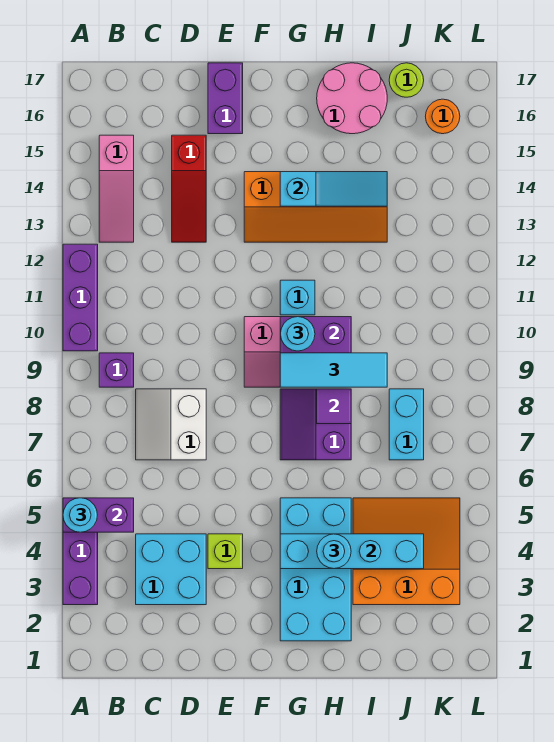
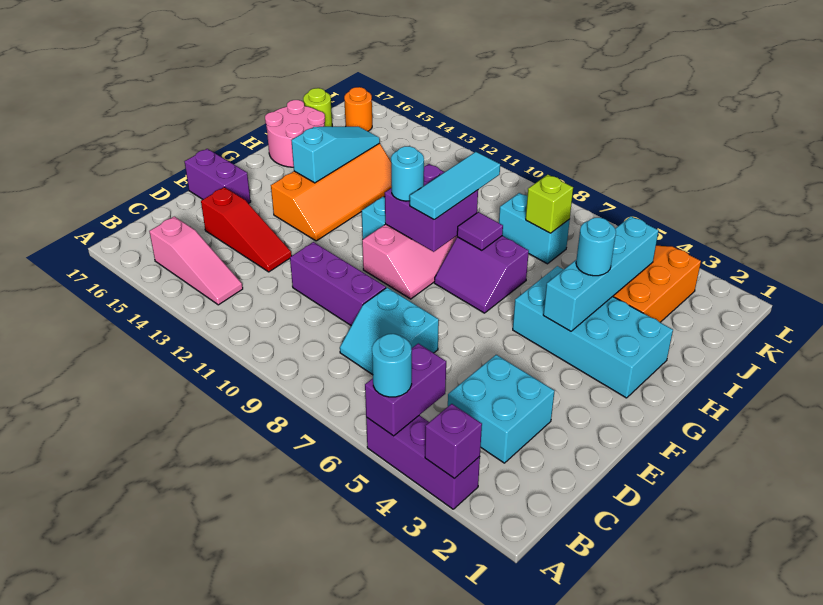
purple brick A10:A12 level 1 -> purple brick D9:D11 level 1
purple brick B9 level 1 -> purple brick A3 level 2
white slope C7:D8 level 1 top D -> cyan slope C7:D8 level 1 top D
lime brick E4 level 1 -> lime brick J7 level 2

